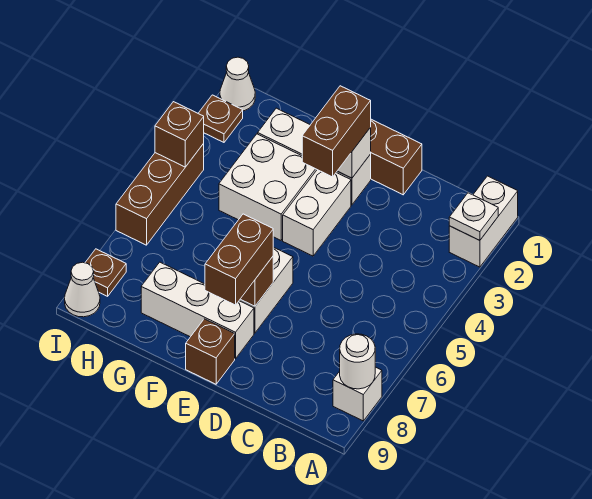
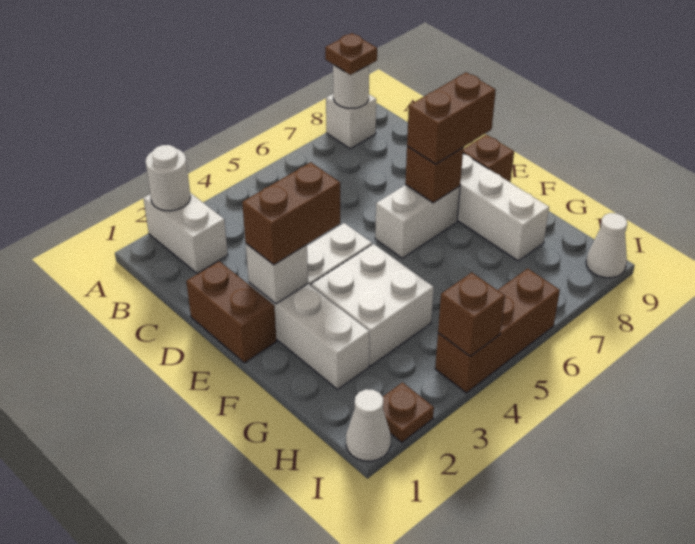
white brick A1:A2 level 1 -> white brick A2:B2 level 1
white plate A2 level 2 -> white round brick A2 level 2
brown plate I8 level 1 -> brown plate A8 level 3

